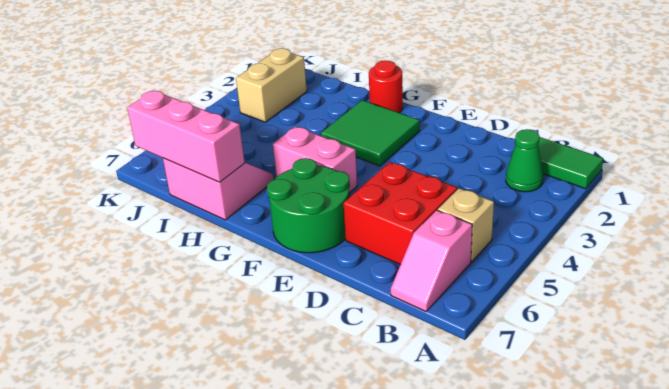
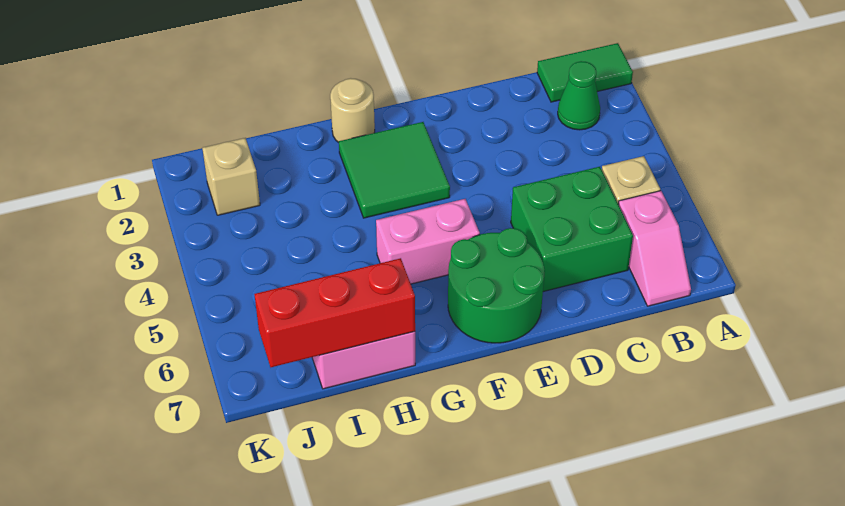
red brick C5:D6 level 1 -> green brick C5:D6 level 1
red round brick G1 level 1 -> tan round brick G1 level 1
pink brick H7:J7 level 2 -> red brick H7:J7 level 2
tan brick J2:J3 level 1 -> tan brick J2 level 1

